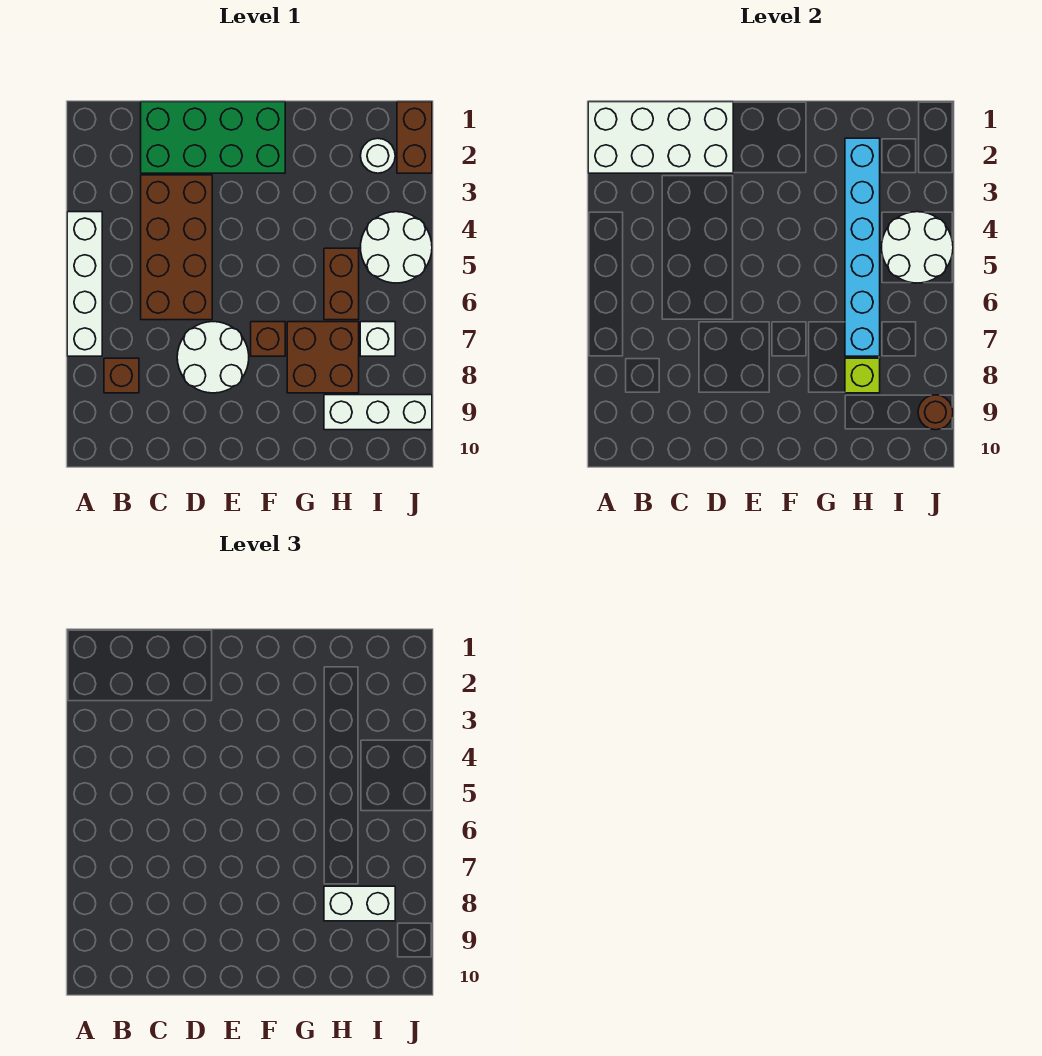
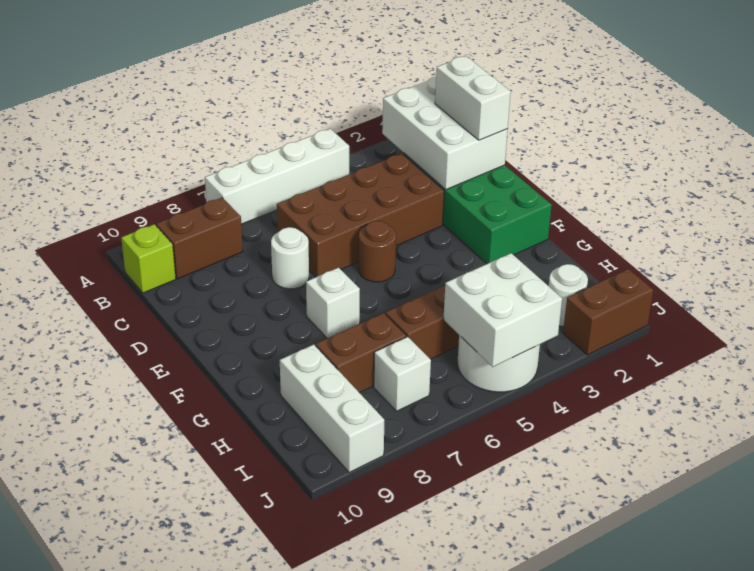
white brick A1:D2 level 2 -> white brick B1:D2 level 2
brown brick B8 level 1 -> brown brick B8:B9 level 1
white round brick D7:E8 level 1 -> white round brick D7 level 1
brown brick F7 level 1 -> white brick F7 level 1
brown brick G7:H8 level 1 -> brown brick H7:H8 level 1
cyan brick H2:H7 level 2 -> none
lime brick H8 level 2 -> lime brick B10 level 1
white brick H8:I8 level 3 -> white brick C1:D1 level 3
white round brick I4:J5 level 2 -> white brick I4:J5 level 2
brown round brick J9 level 2 -> brown round brick E5 level 1

